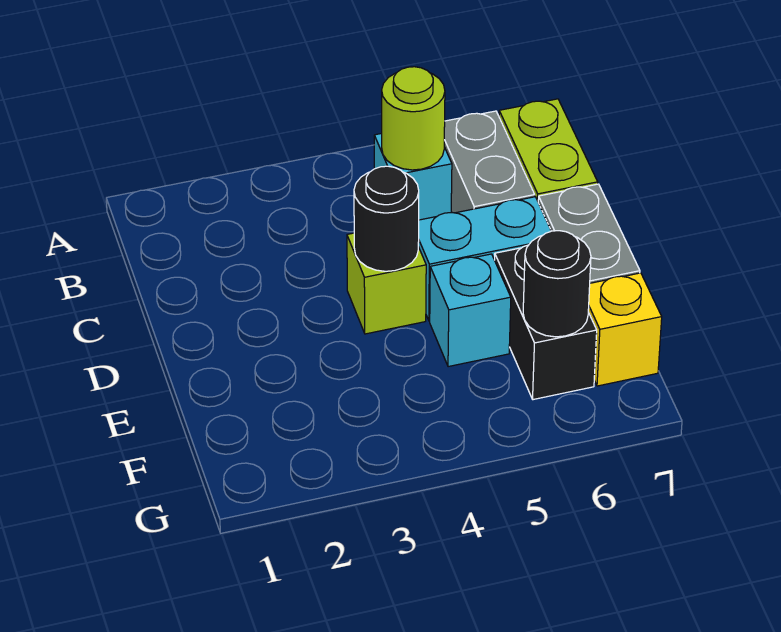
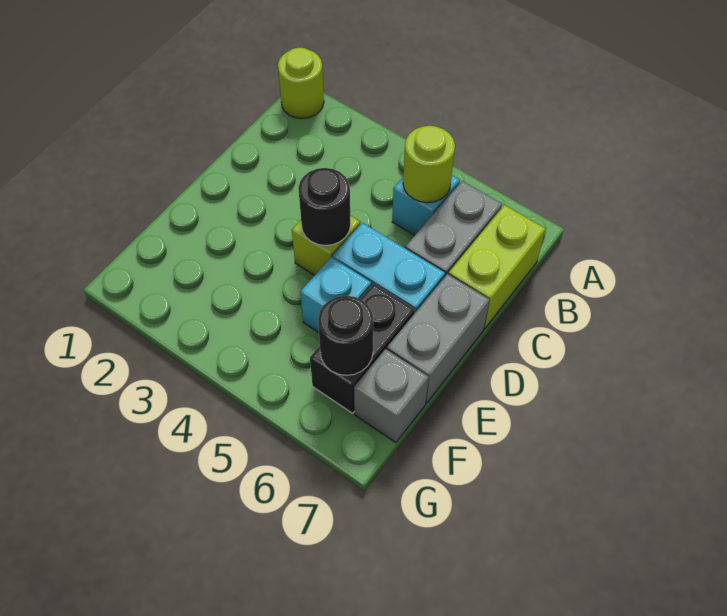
none -> lime round brick A1 level 1
yellow brick F7 level 1 -> grey brick F7 level 1

